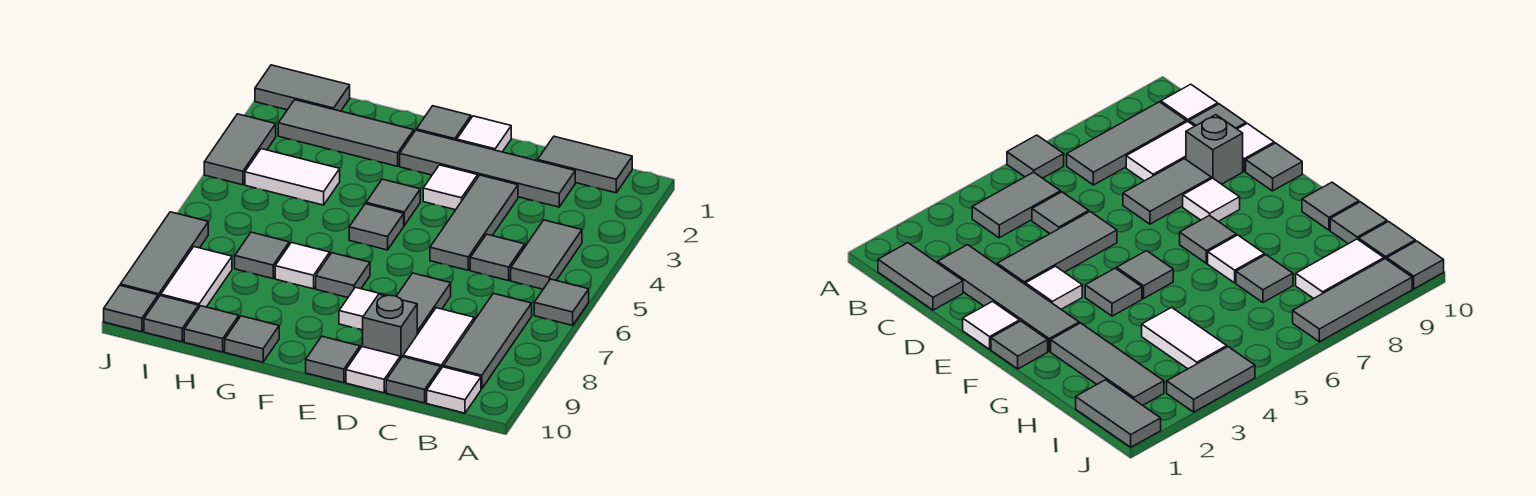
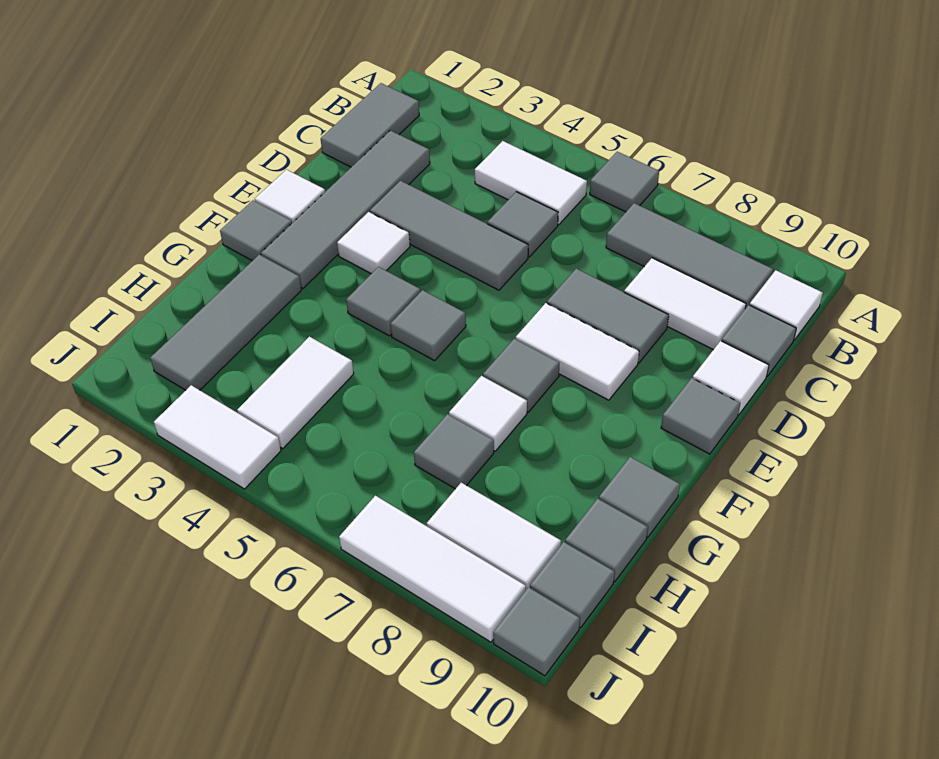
grey tile B4:B5 level 1 -> white tile B4:B5 level 1
grey brick D9 level 1 -> none
white tile E8 level 1 -> white tile E7:E8 level 1
grey tile I1:J1 level 1 -> none
grey tile J3:J4 level 1 -> white tile J3:J4 level 1
grey tile J7:J9 level 1 -> white tile J7:J9 level 1

